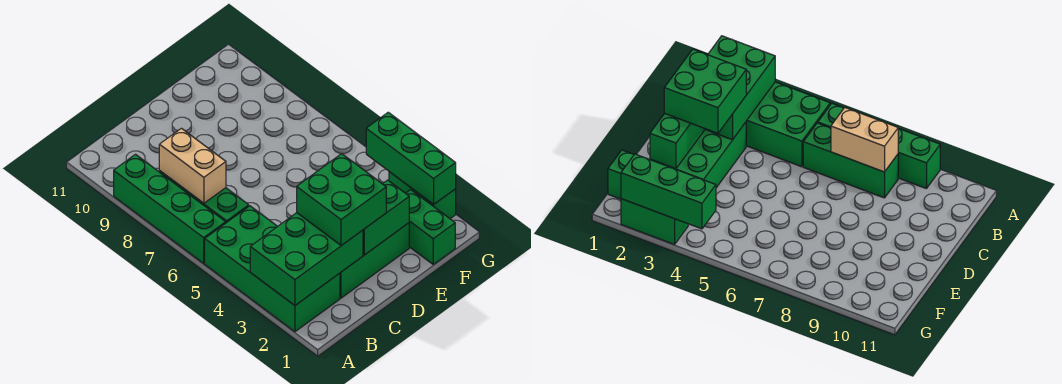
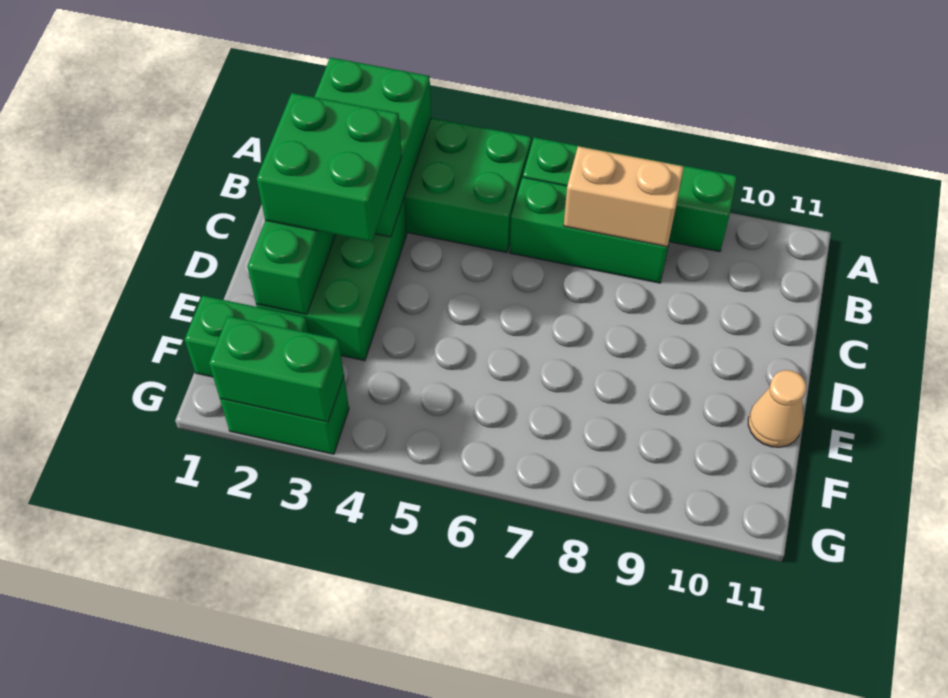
none -> tan cone E11 level 1
green brick G2:G4 level 2 -> green brick G2:G3 level 2

